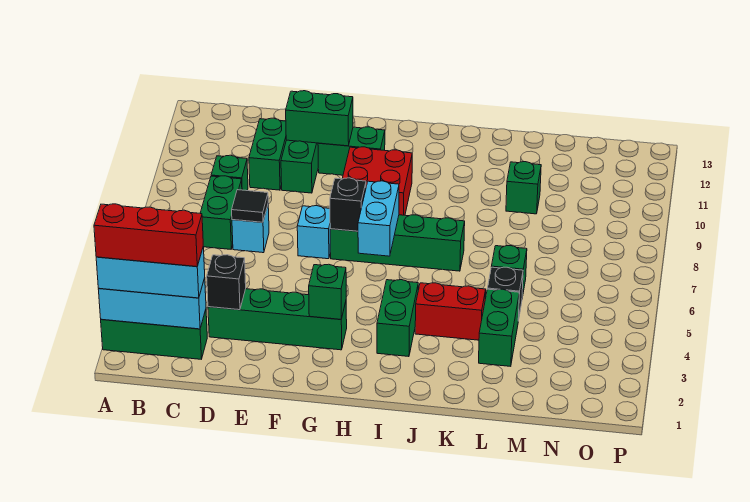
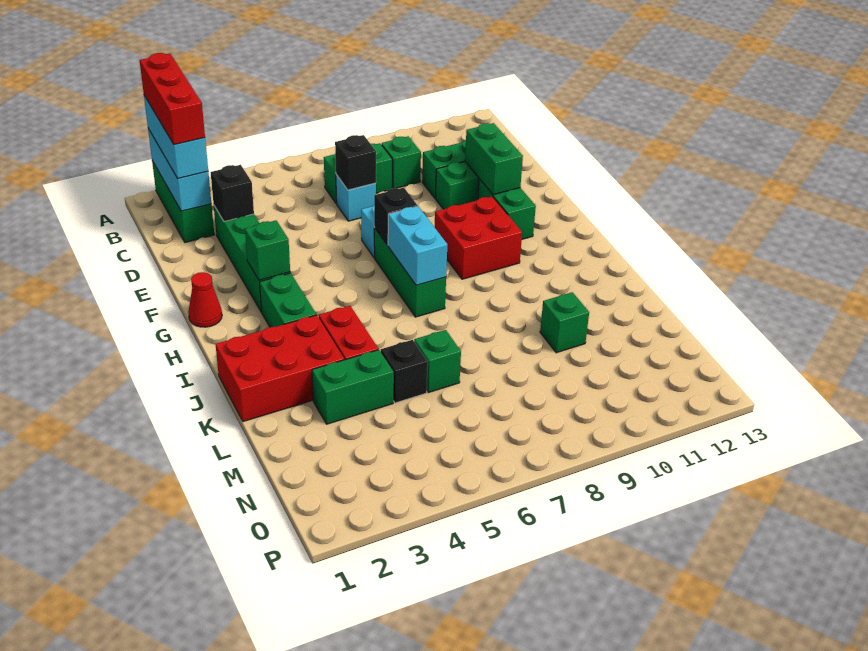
black tile D7 level 2 -> black brick D7 level 2
none -> red cone G1 level 1
green brick G7:J7 level 1 -> green brick G7:I7 level 1
cyan brick H6:H7 level 2 -> cyan brick H7:I7 level 2
green brick I3:I4 level 1 -> green brick H3:I3 level 1
none -> red brick J1:K3 level 1

